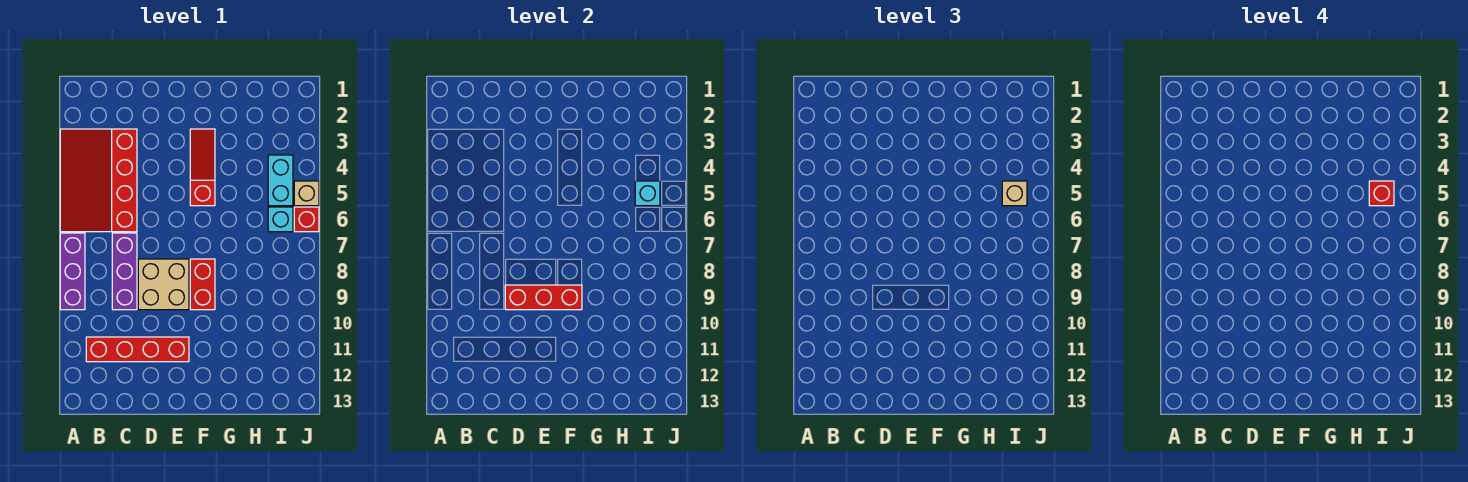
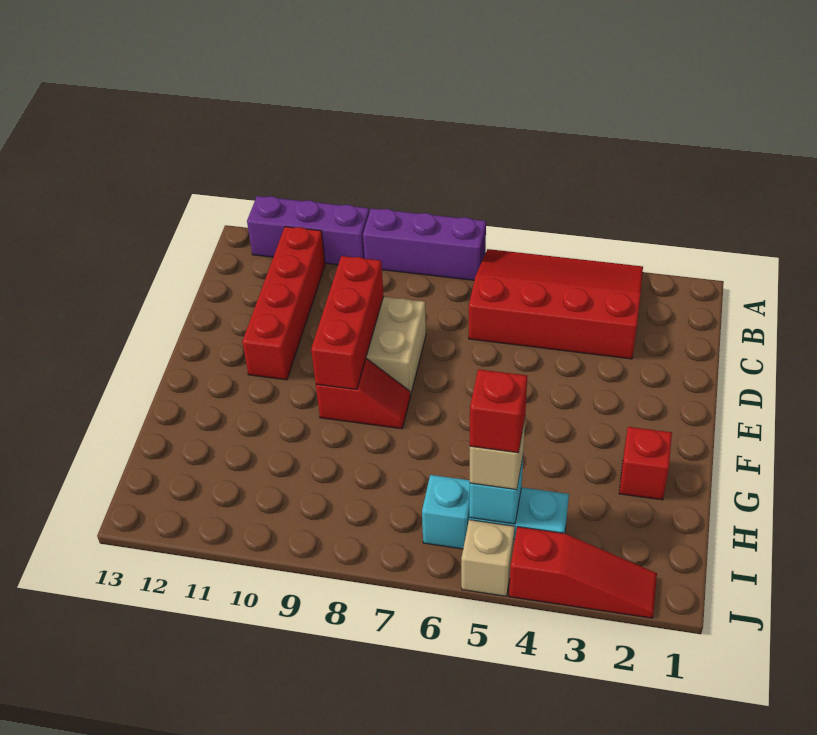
purple brick C7:C9 level 1 -> purple brick A10:A12 level 1
red slope F3:F5 level 1 top 5 -> red slope J2:J4 level 1 top 4
red brick F8:F9 level 1 -> red slope F8:F9 level 1 top 9
red brick J6 level 1 -> red brick G2 level 1

